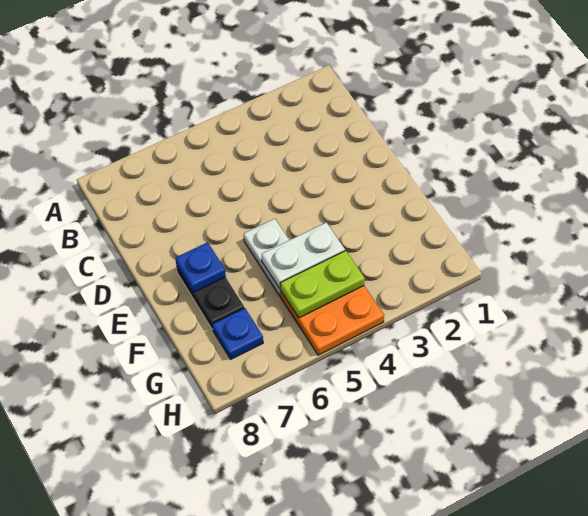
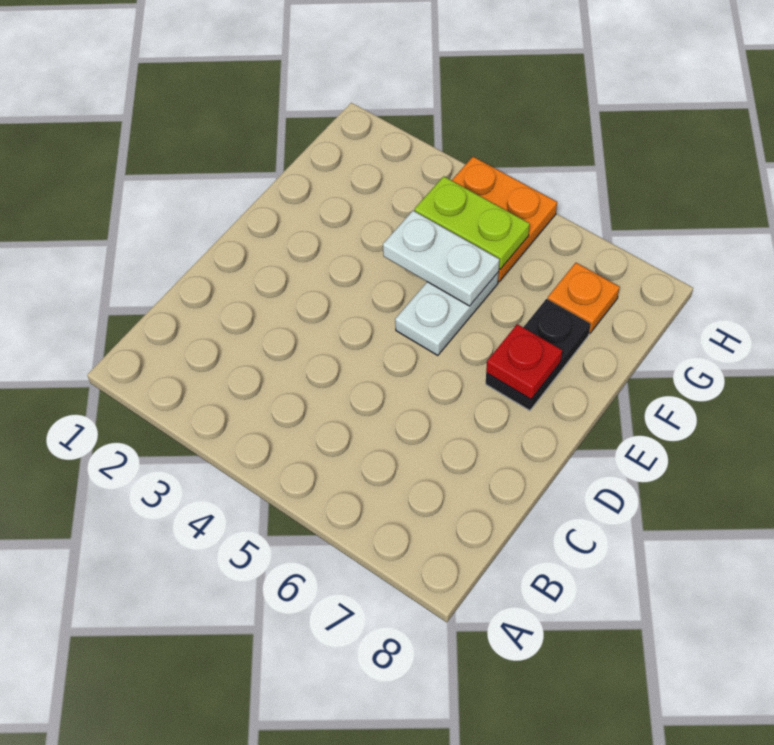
blue plate E7 level 2 -> red plate E7 level 2
blue plate G7 level 1 -> orange plate G7 level 1

